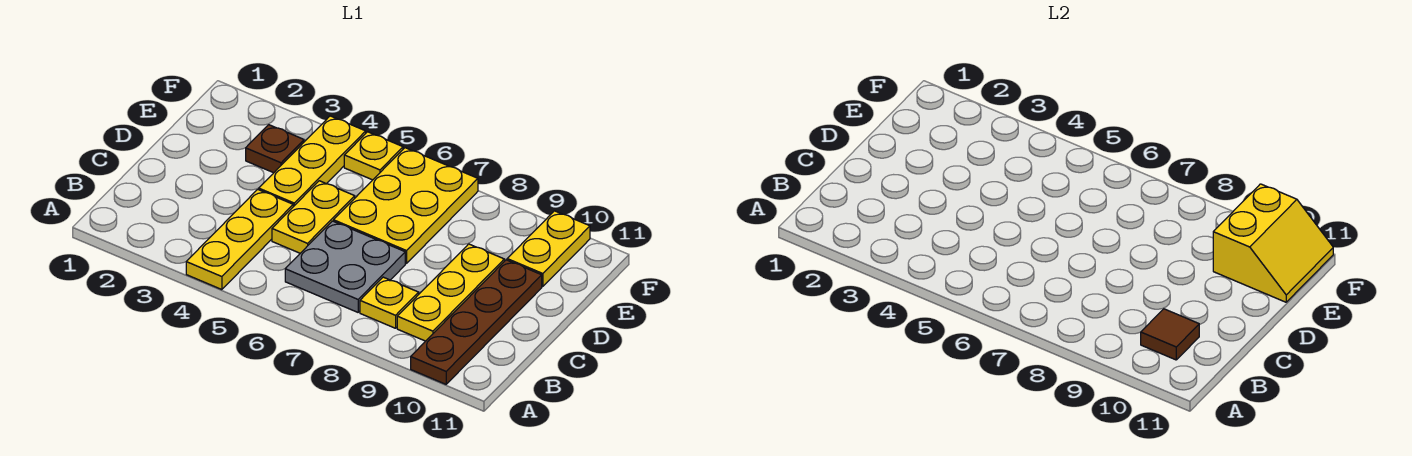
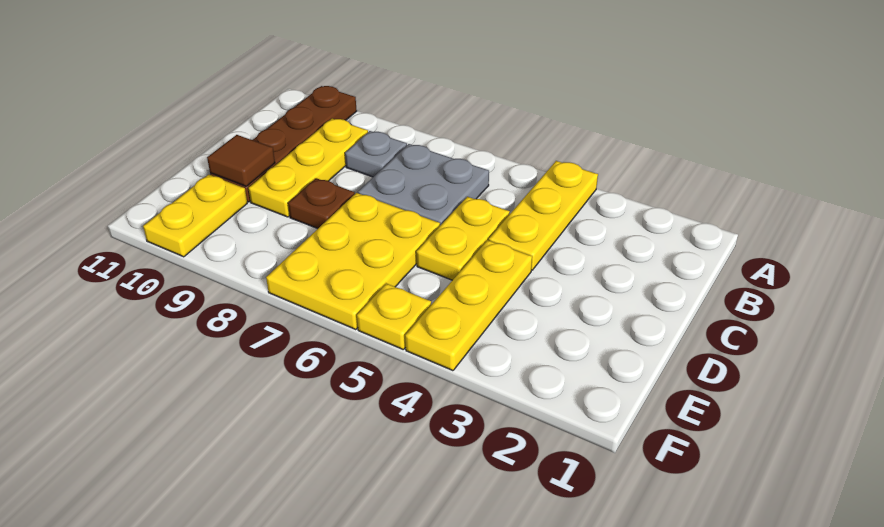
yellow plate B8 level 1 -> grey plate B8 level 1
brown tile B10 level 2 -> brown tile D10 level 2
brown plate E3 level 1 -> brown plate D8 level 1
yellow slope E10:F11 level 2 top 10 -> none

